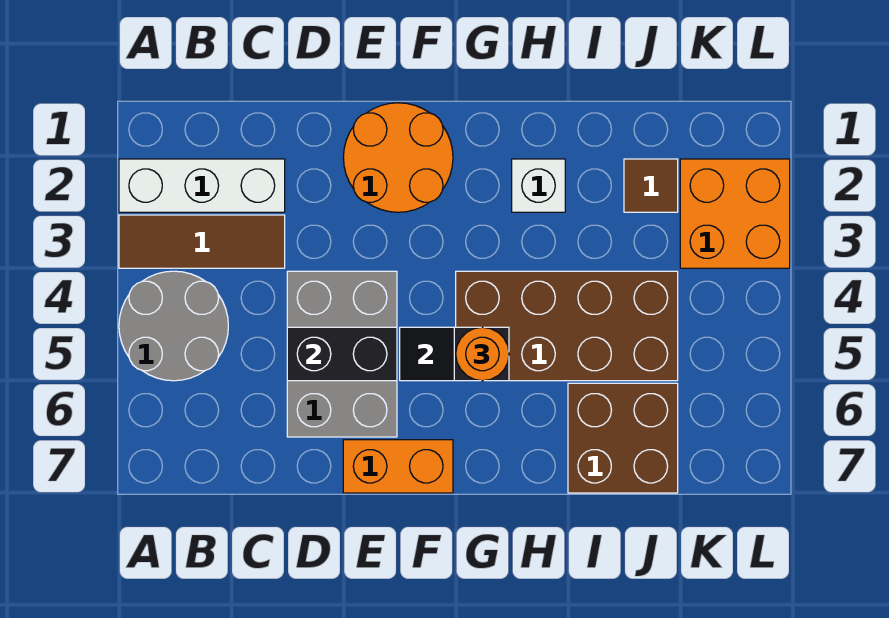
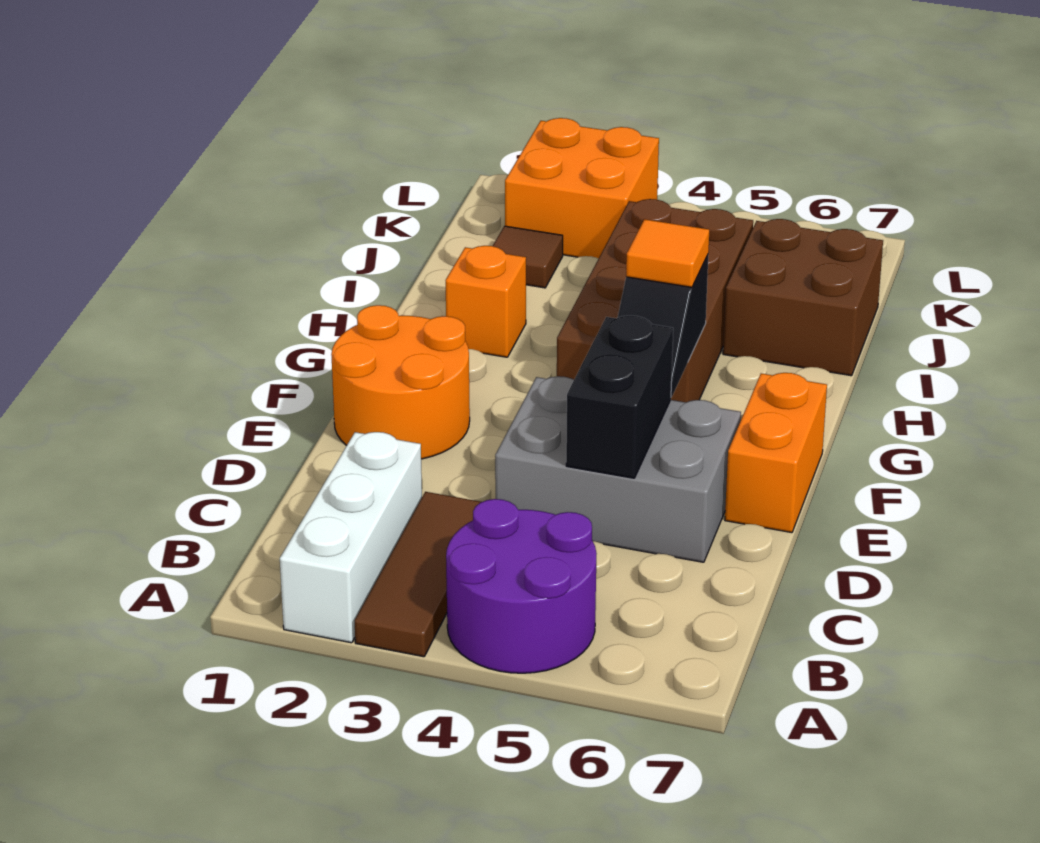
grey round brick A4:B5 level 1 -> purple round brick A4:B5 level 1
orange round brick G5 level 3 -> orange tile G5 level 3
white brick H2 level 1 -> orange brick H2 level 1

